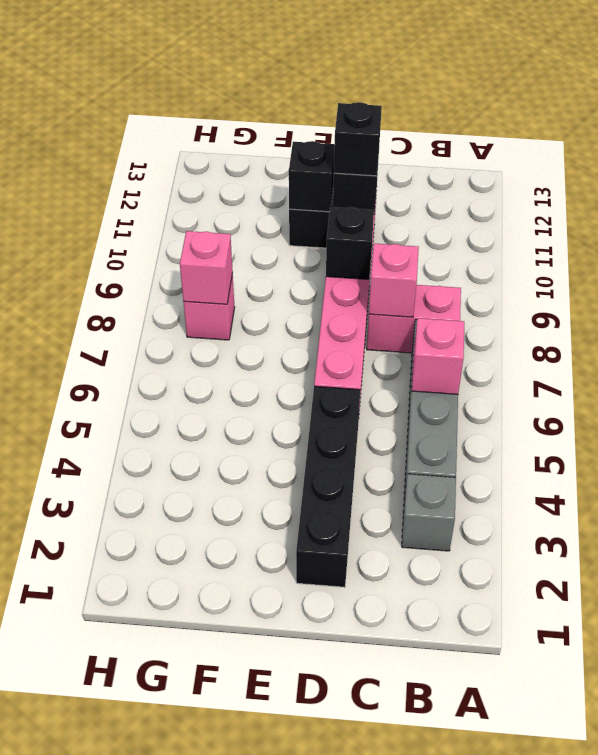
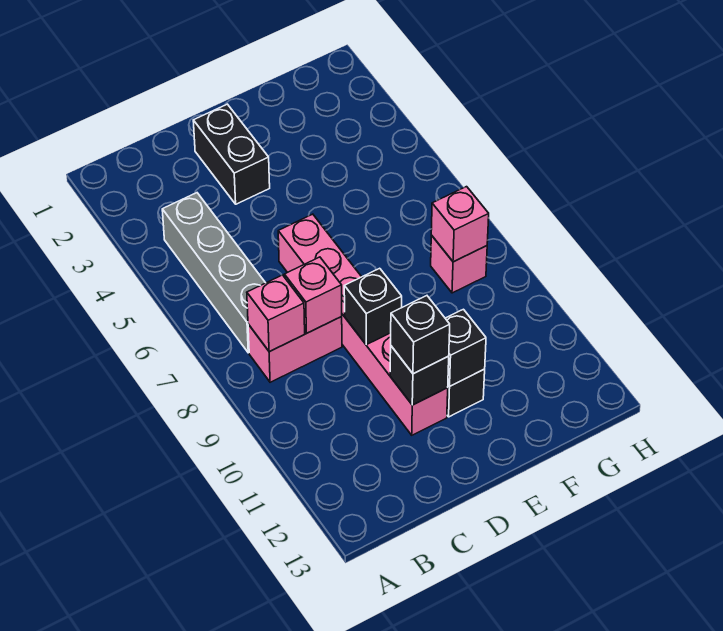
grey brick B3 level 1 -> none
pink brick B6 level 2 -> pink brick B8 level 2
black brick D2:D5 level 1 -> black brick D2:D3 level 1

